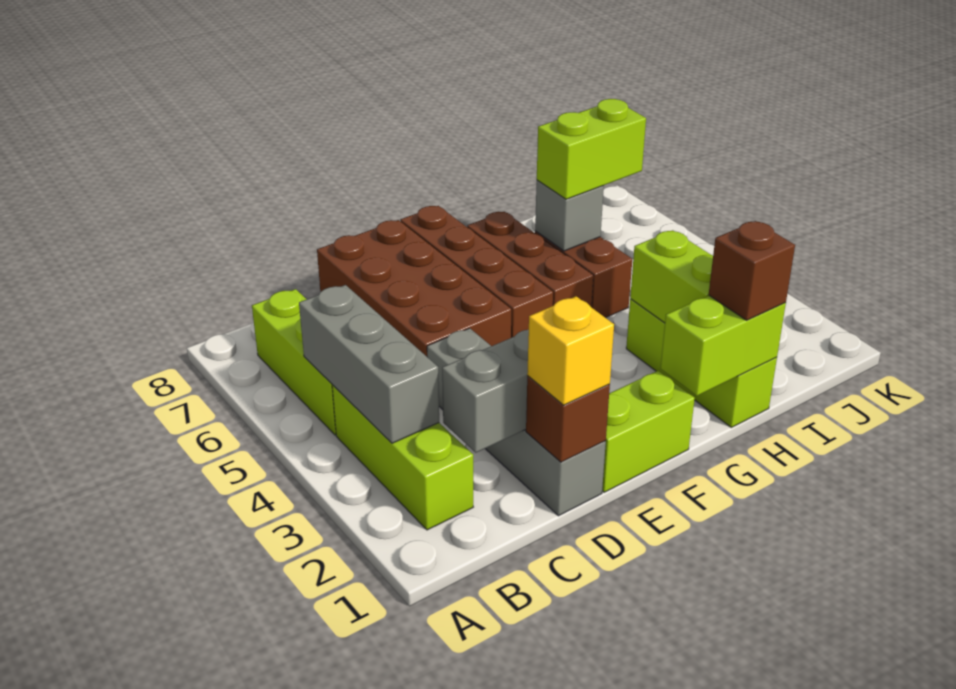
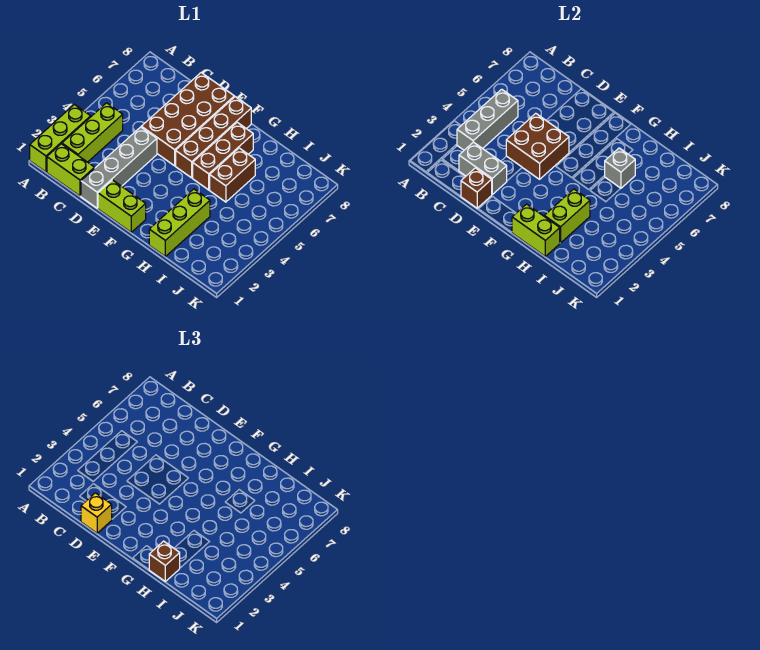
lime brick B5:B7 level 1 -> lime brick A1:A3 level 1
none -> brown brick D4:E5 level 2
lime brick H6:I6 level 3 -> lime brick B1:C1 level 1

